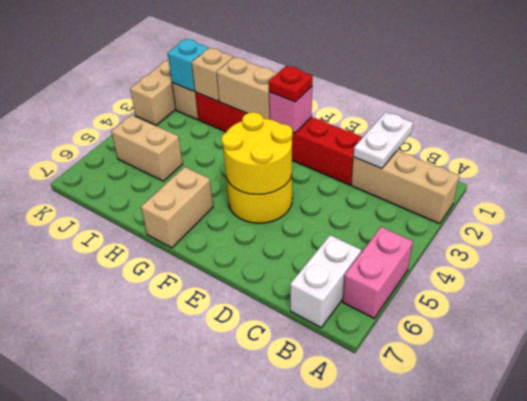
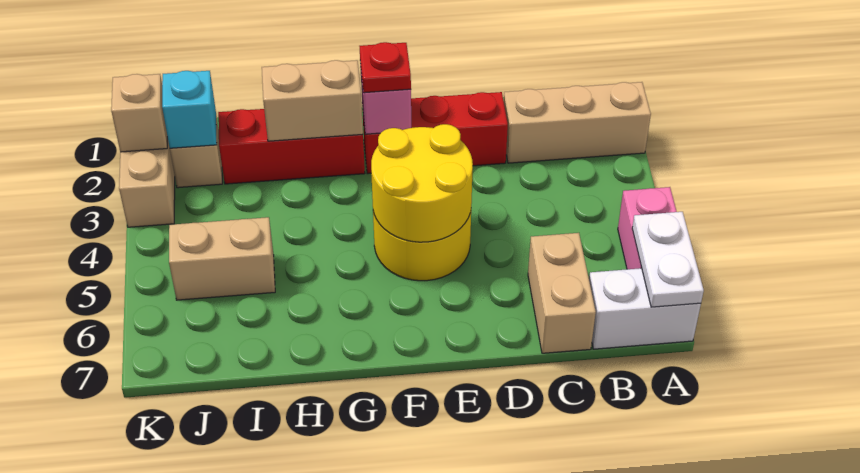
white brick B6:B7 level 1 -> white brick A7:B7 level 1
white plate C1:C2 level 2 -> white plate A6:A7 level 2
tan brick G6:G7 level 1 -> tan brick C6:C7 level 1
tan brick I2 level 2 -> tan brick K2 level 2

